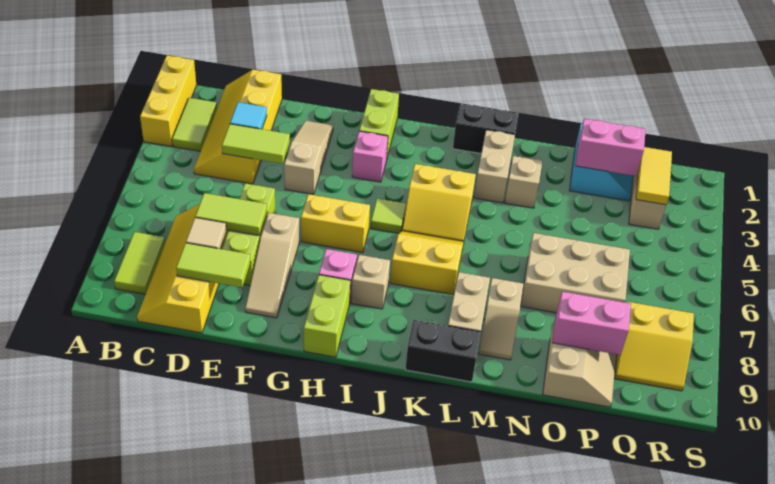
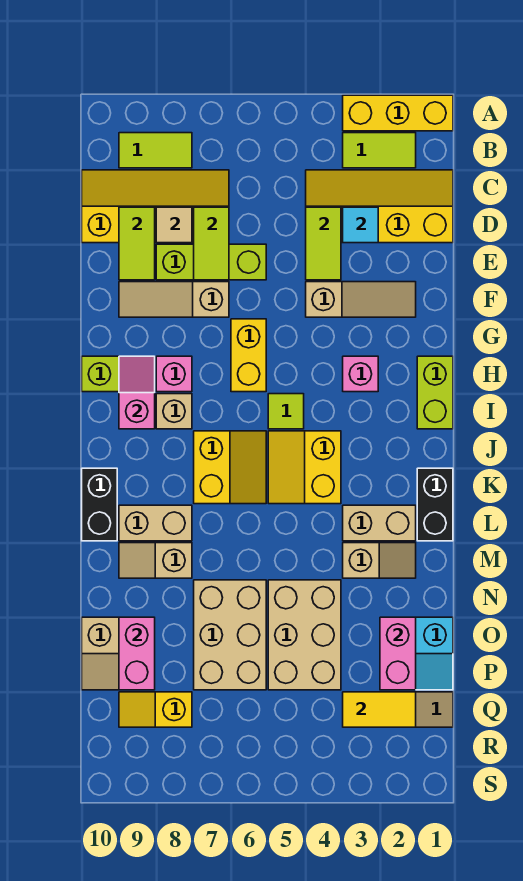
lime brick H1:H2 level 1 -> lime brick H1:I1 level 1
none -> pink slope H9:I9 level 2 top I
none -> tan brick N4:P5 level 1
yellow slope Q8:R9 level 1 top 8 -> yellow slope Q8:Q9 level 1 top 8

